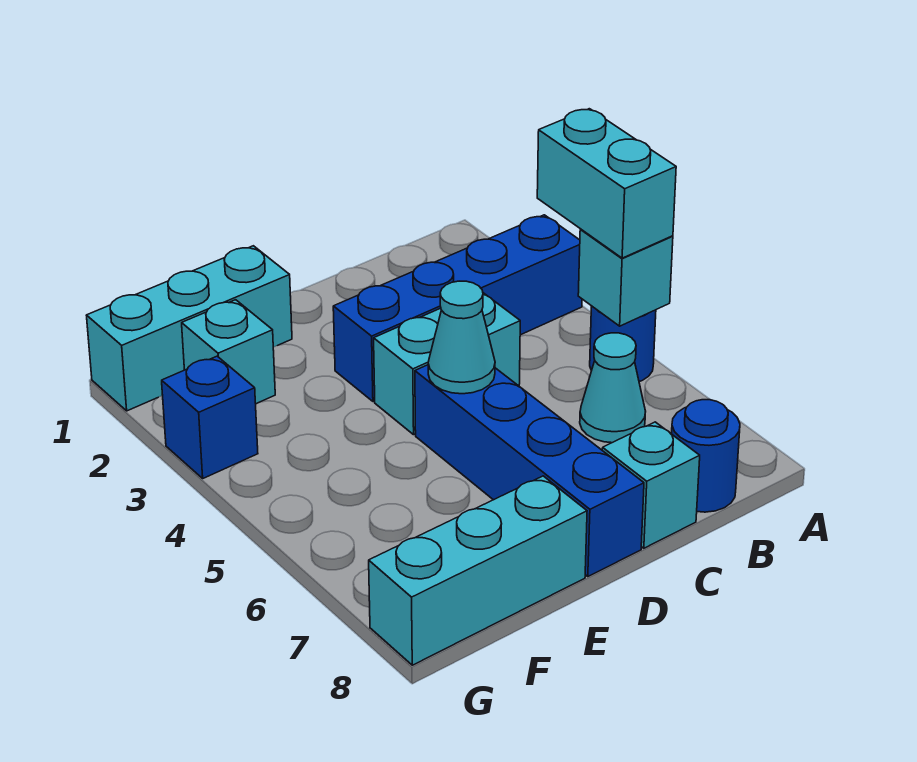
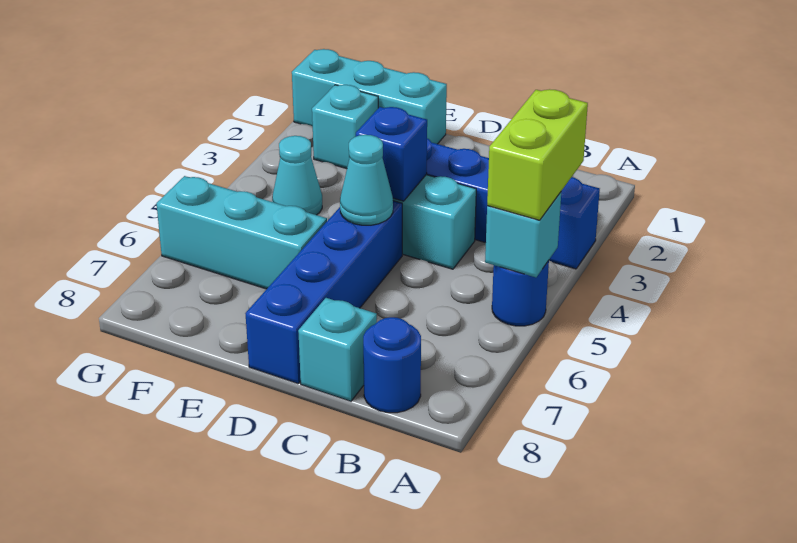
cyan brick A4:A5 level 3 -> lime brick A4:A5 level 3
cyan cone B6 level 1 -> cyan cone F4 level 1
cyan brick E8:G8 level 1 -> cyan brick E6:G6 level 1
blue brick G3 level 1 -> blue brick D4 level 2

